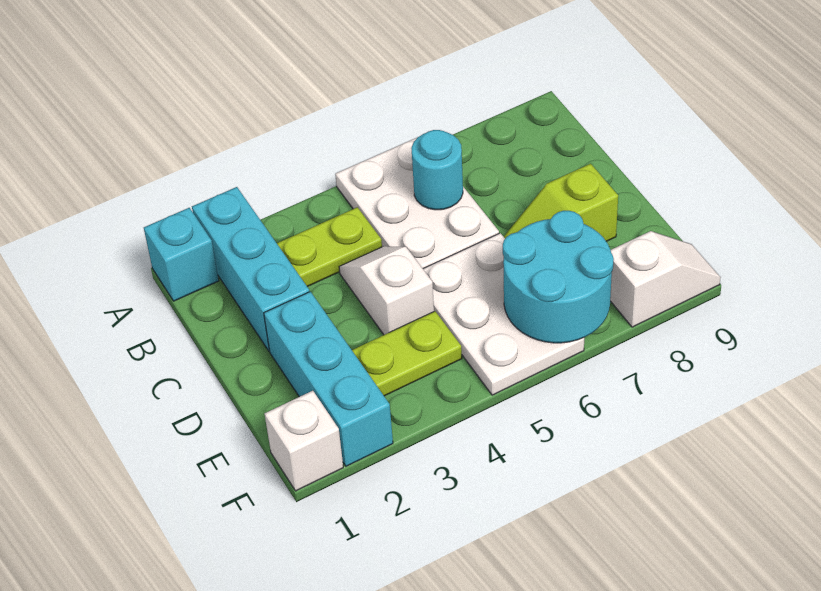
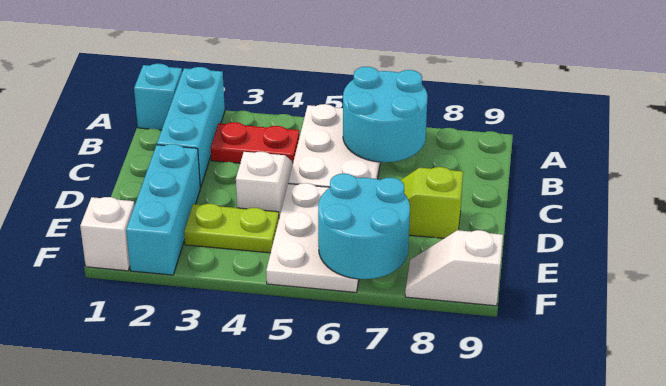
lime plate B3:B4 level 1 -> red plate B3:B4 level 1
cyan round brick B6 level 2 -> cyan round brick A6:B7 level 2
white slope F8:F9 level 1 top 8 -> white slope F8:F9 level 1 top 9

